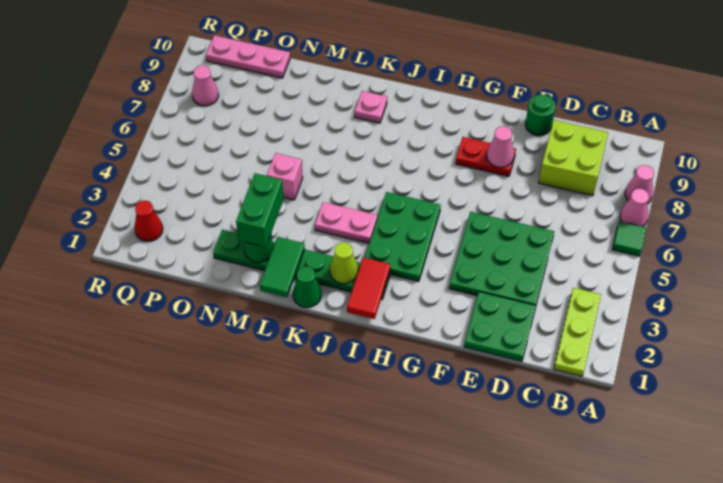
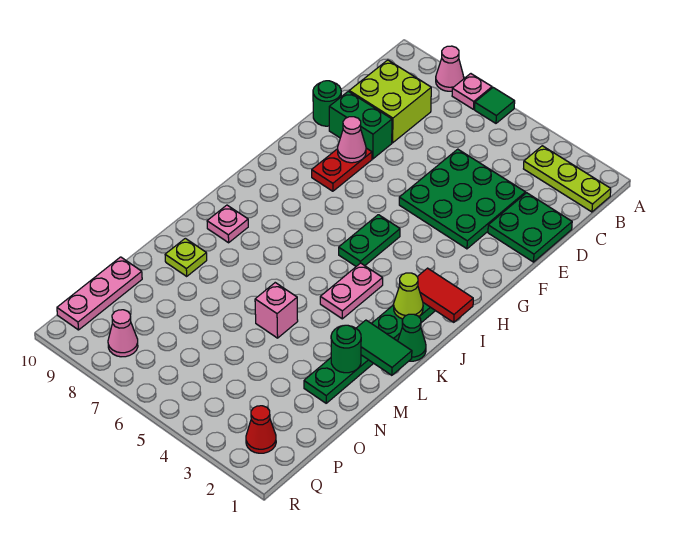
pink cone A7 level 1 -> pink plate A7 level 1
green plate H3:I5 level 1 -> green plate H5:I5 level 1
green brick M2:M3 level 3 -> green brick E8:E9 level 1
none -> lime plate M9 level 1

